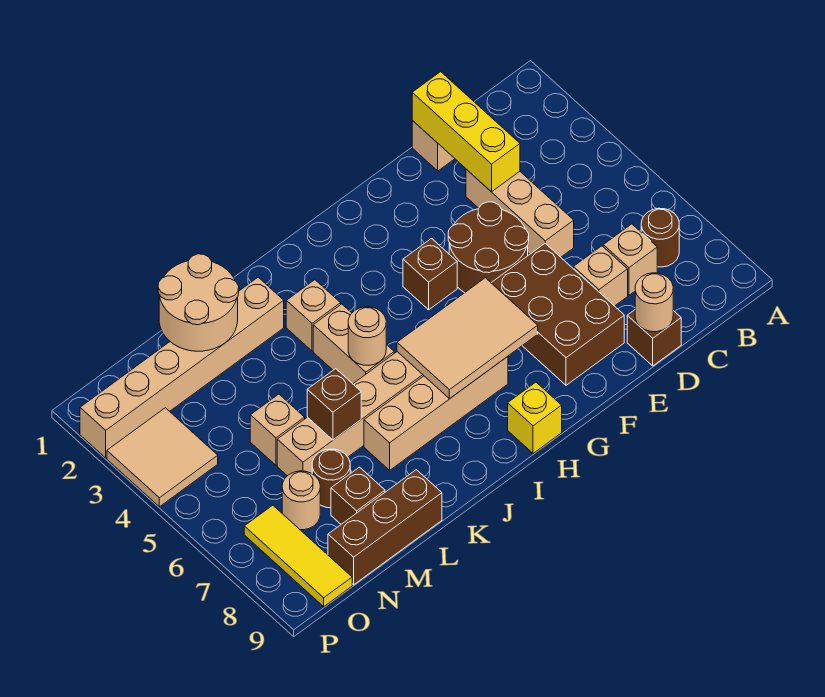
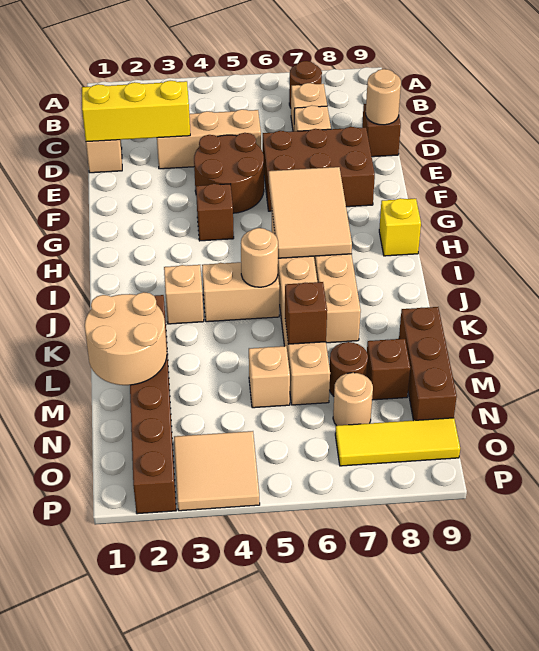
tan brick K2:P2 level 1 -> brown brick K2:P2 level 1

